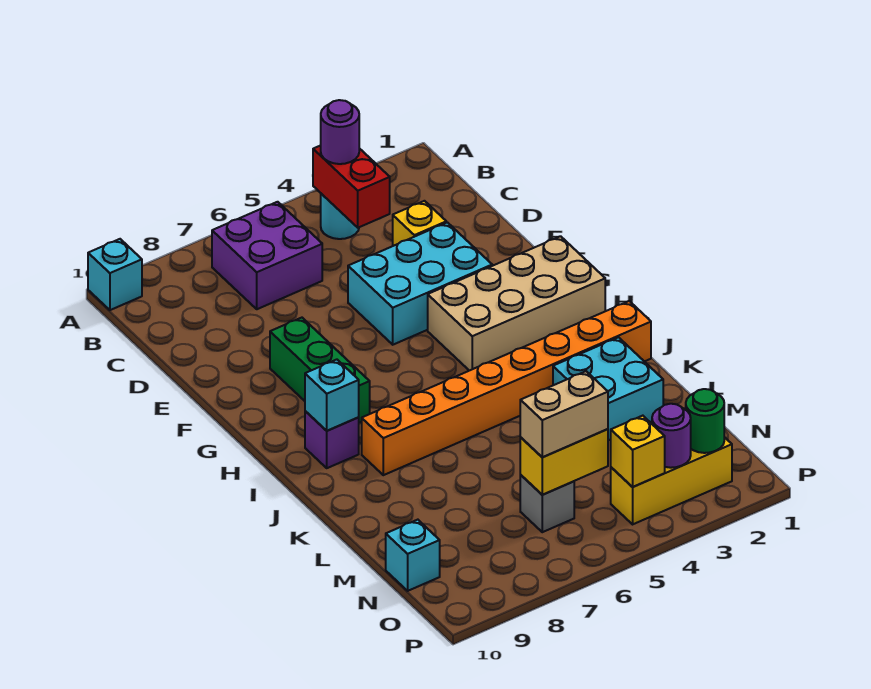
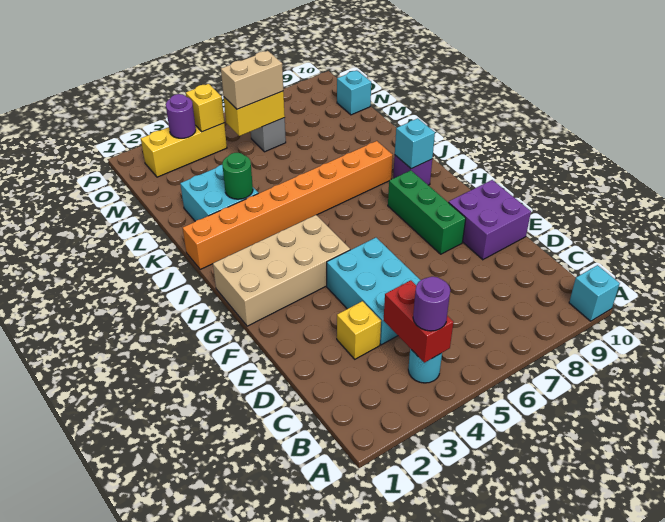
purple brick B6:C7 level 1 -> purple brick E9:F10 level 1
cyan brick E3:F5 level 1 -> cyan brick D4:F5 level 1
green round brick O2 level 2 -> green round brick K3 level 2

